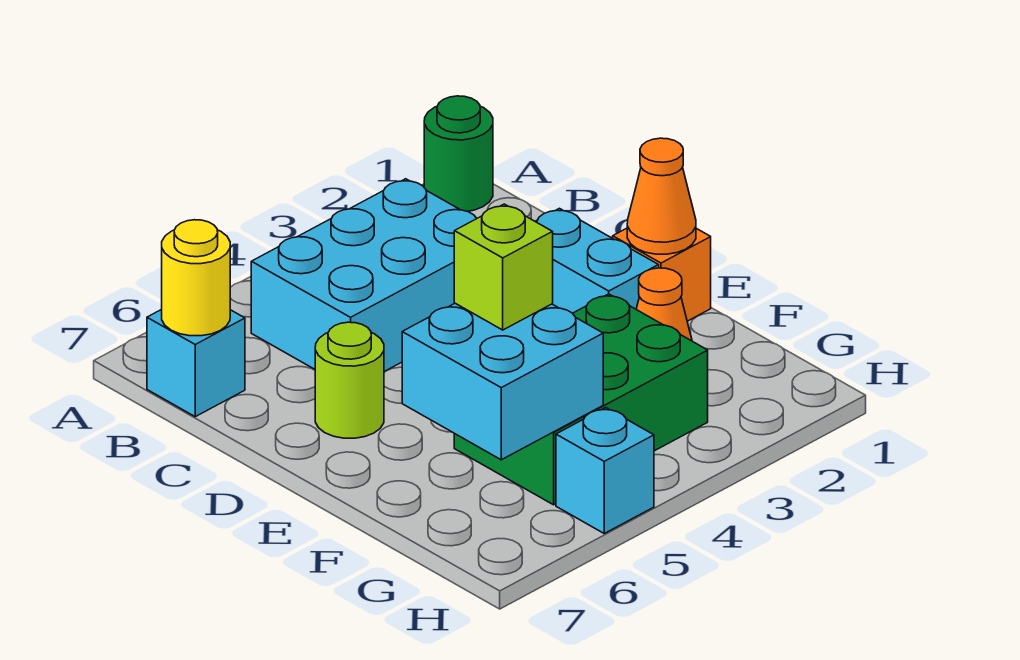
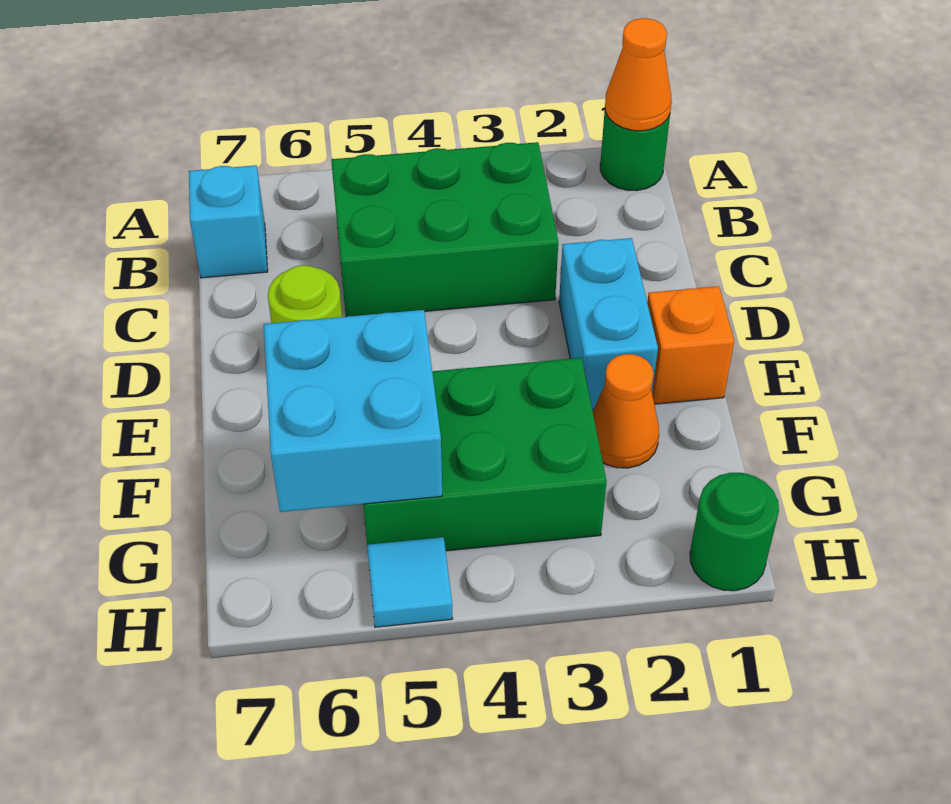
cyan brick B3:C5 level 1 -> green brick B3:C5 level 1
yellow round brick B7 level 2 -> none
orange cone E1 level 2 -> orange cone A1 level 2
lime brick F5 level 3 -> none
none -> green round brick H1 level 1
cyan brick H5 level 1 -> cyan tile H5 level 1

